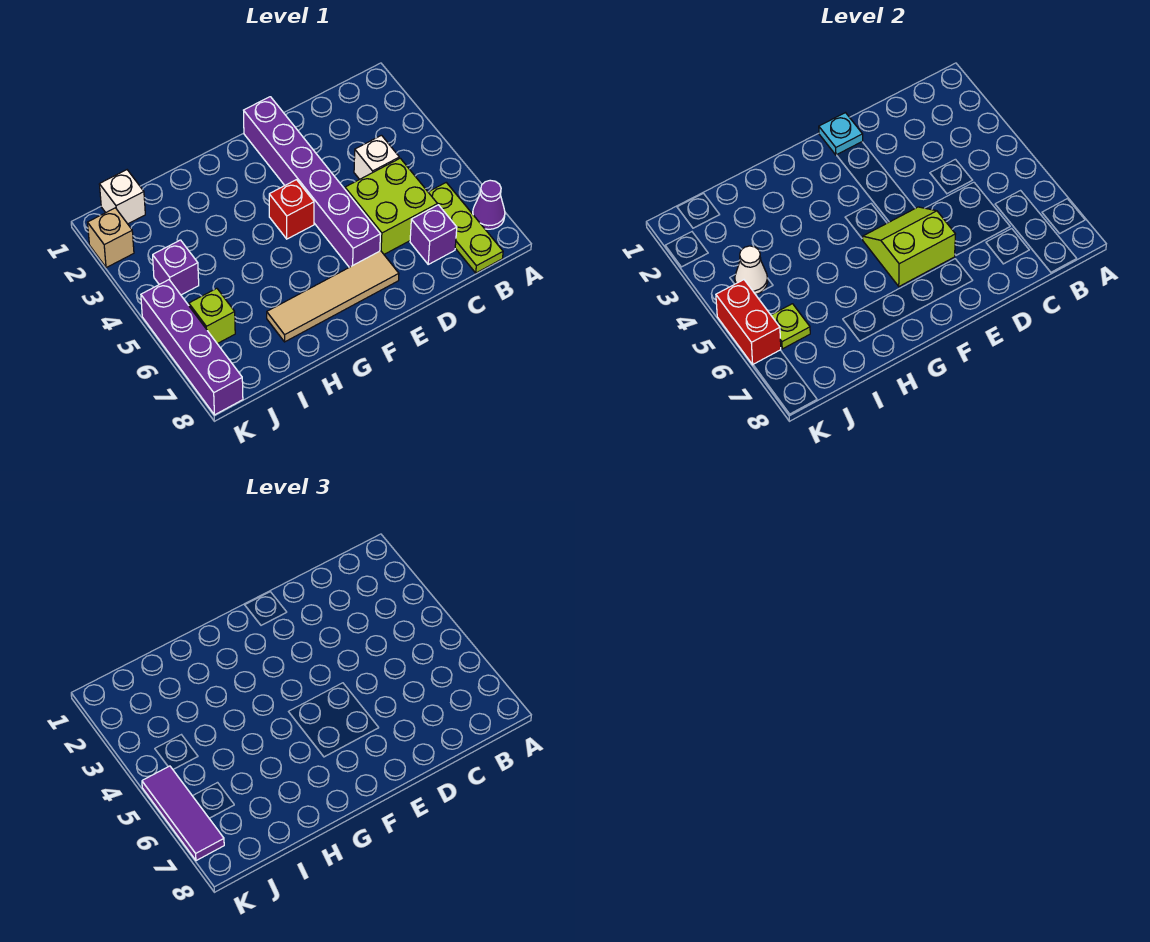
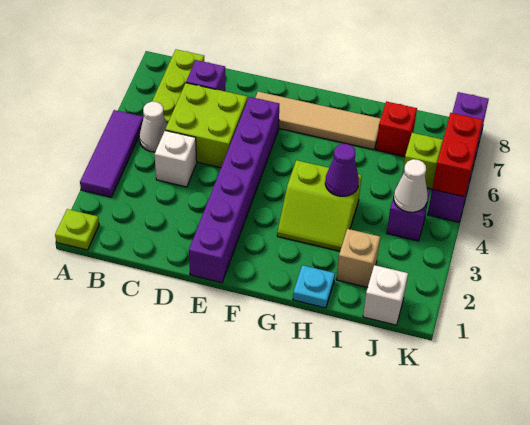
purple cone A7 level 1 -> purple cone H4 level 2
none -> white cone B5 level 1
cyan plate E1 level 2 -> cyan plate H1 level 1
lime slope E5:F6 level 2 top 6 -> lime slope G3:H4 level 1 top 4
red brick F4 level 1 -> red brick I7 level 1
lime plate J6 level 2 -> lime plate A1 level 1
tan brick K2 level 1 -> tan brick I2 level 1
purple tile K5:K7 level 3 -> purple tile A3:A5 level 1

